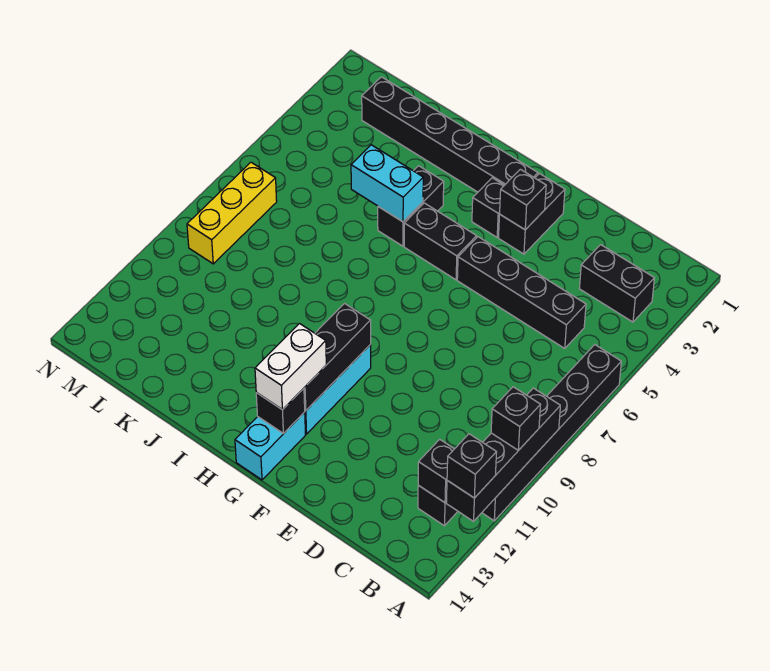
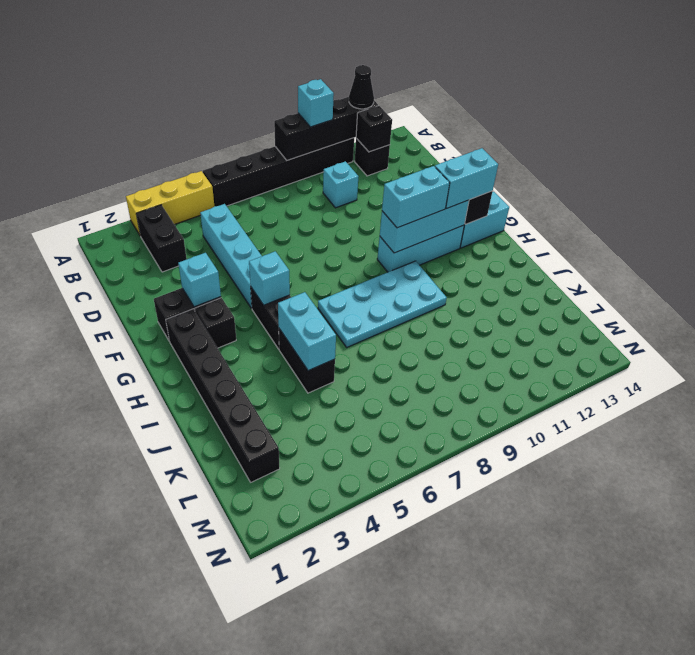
black brick A10 level 3 -> cyan brick A10 level 3
black brick A12 level 3 -> black cone A12 level 3
black brick C5:F5 level 1 -> cyan brick C5:F5 level 1
none -> cyan brick C10 level 1
black brick F3 level 2 -> cyan brick F3 level 2
none -> cyan brick G5 level 2
black brick G10:G12 level 2 -> cyan brick G10:G12 level 2
none -> cyan brick G10:G11 level 3
white brick G12:G13 level 3 -> cyan brick G12:G13 level 3
none -> cyan plate H7:I10 level 1
black brick I4:I5 level 1 -> black brick I5:J5 level 1
yellow brick M7:M9 level 1 -> yellow brick A3:A5 level 1

